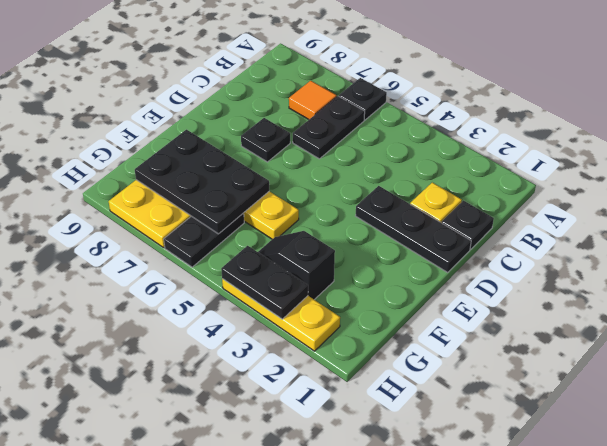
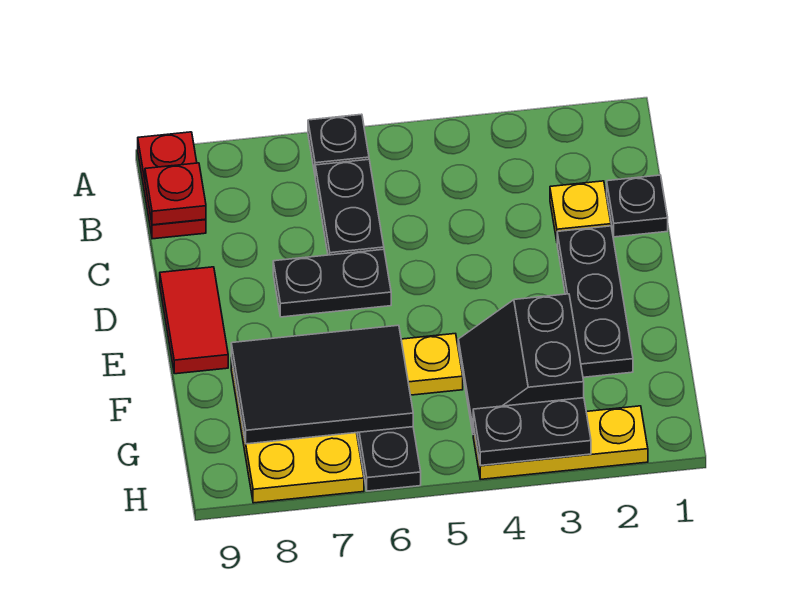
none -> red plate A9:B9 level 1
orange tile B7 level 1 -> none
none -> red plate B9 level 2
black plate D1:D3 level 1 -> black plate D2:F2 level 1
black plate D7 level 1 -> black plate D6:D7 level 1
none -> red tile D9:E9 level 1
black plate F6:G8 level 2 -> black tile F6:G8 level 2
black slope G3:G4 level 1 top 3 -> black slope F3:G4 level 1 top 3

